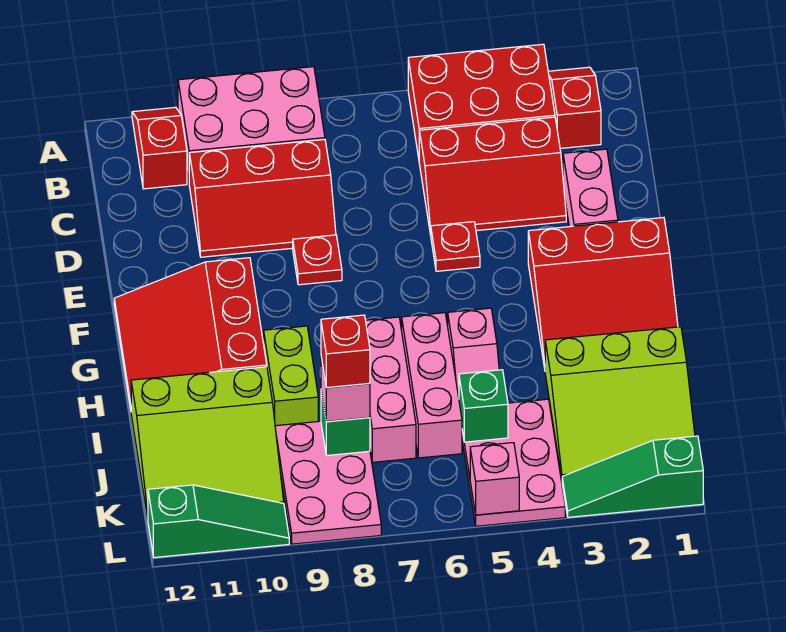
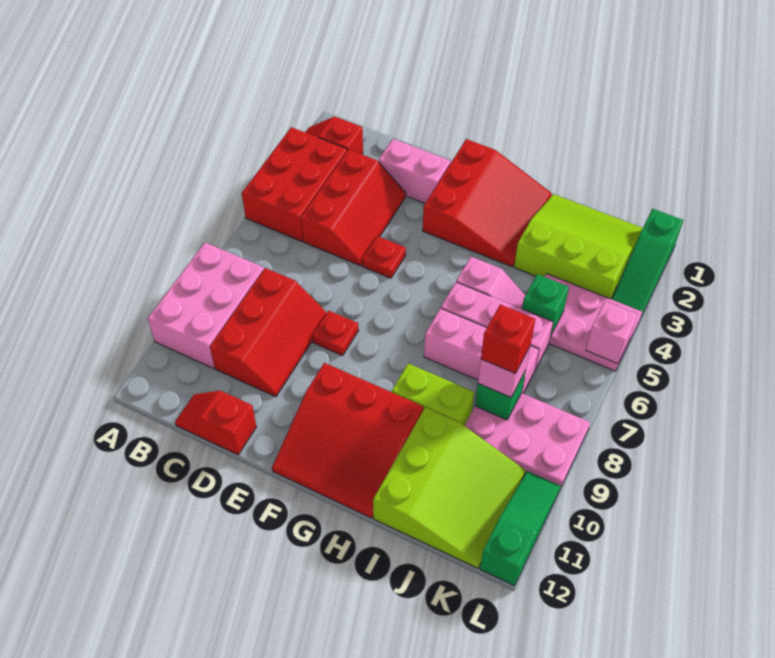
red slope A11:B11 level 1 top B -> red slope C12:D12 level 1 top D
lime slope I1:K3 level 1 top I -> lime slope I1:K3 level 1 top 3

